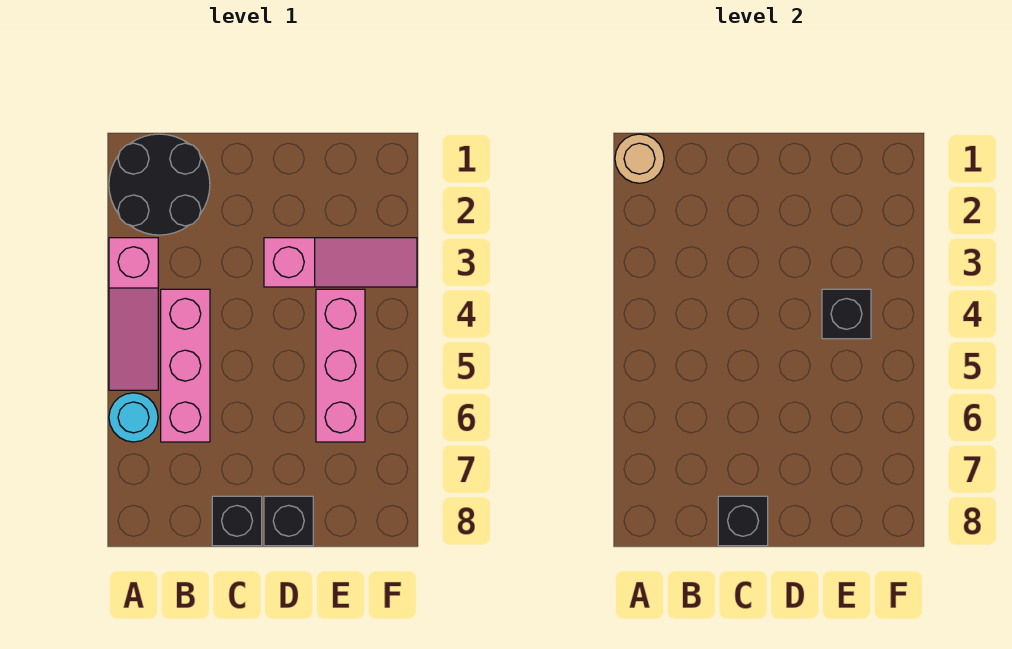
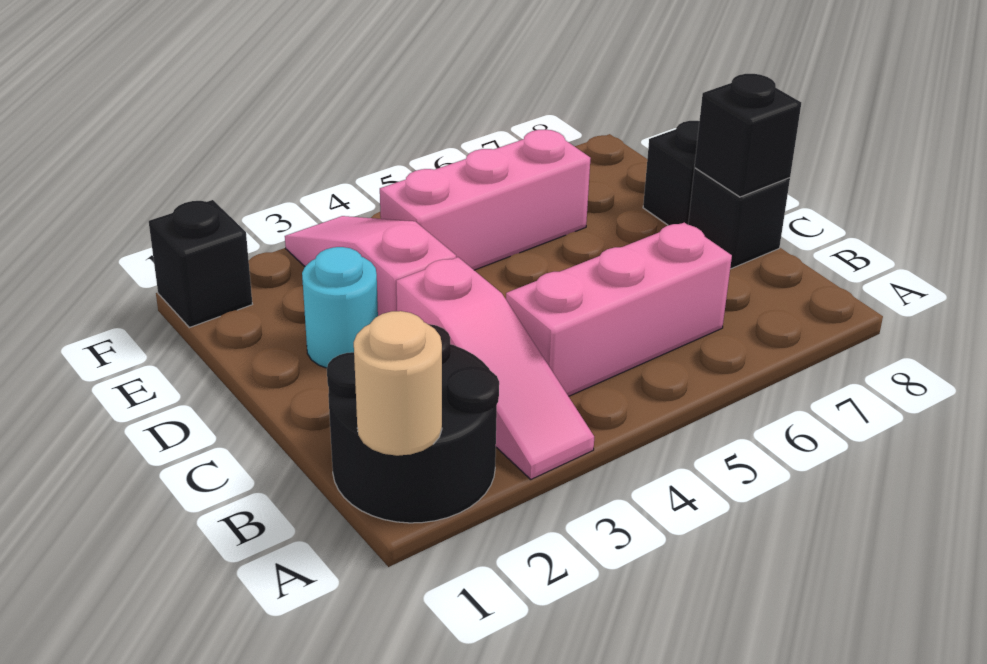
pink slope A3:A5 level 1 top 3 -> pink slope A3:C3 level 1 top C
cyan round brick A6 level 1 -> cyan round brick D2 level 1
black brick E4 level 2 -> black brick F1 level 1

